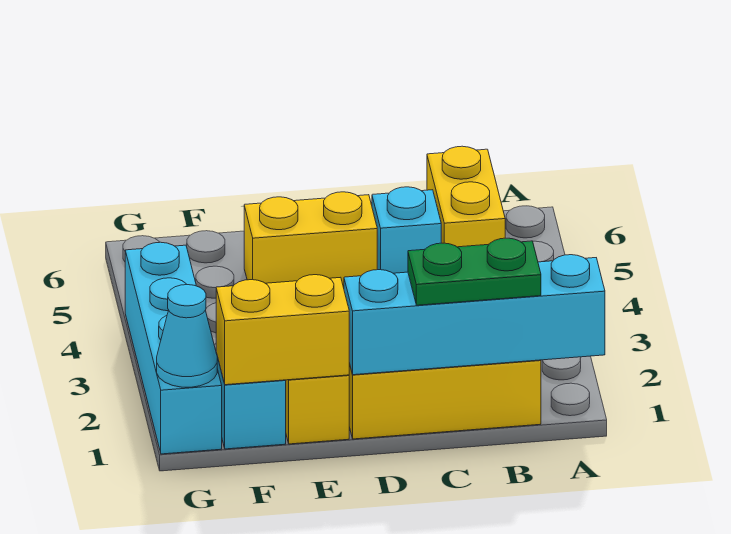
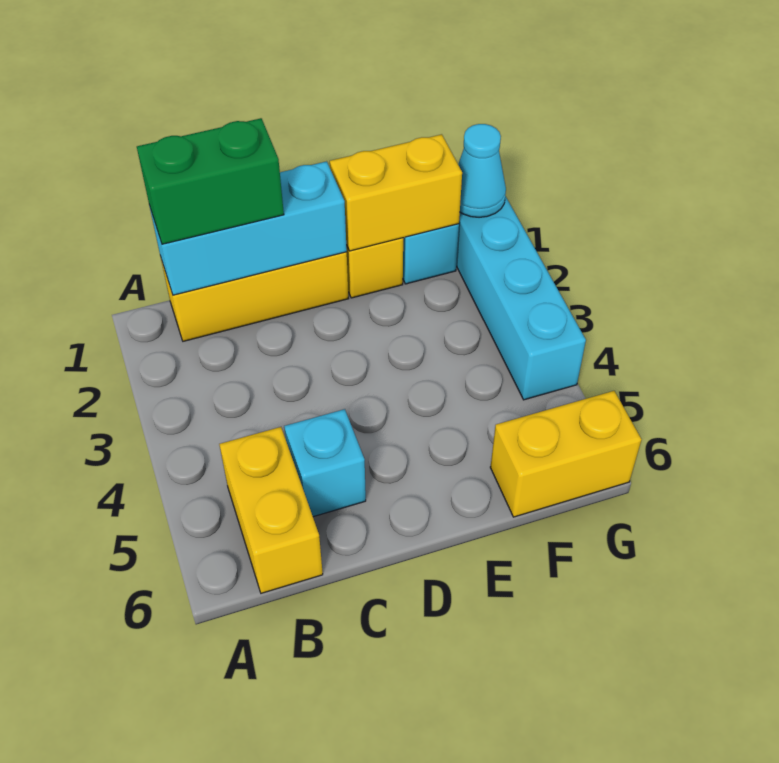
cyan brick A1:D1 level 2 -> cyan brick B1:D1 level 2
green plate B1:C1 level 3 -> green brick B1:C1 level 3
yellow brick D5:E5 level 1 -> yellow brick F6:G6 level 1

